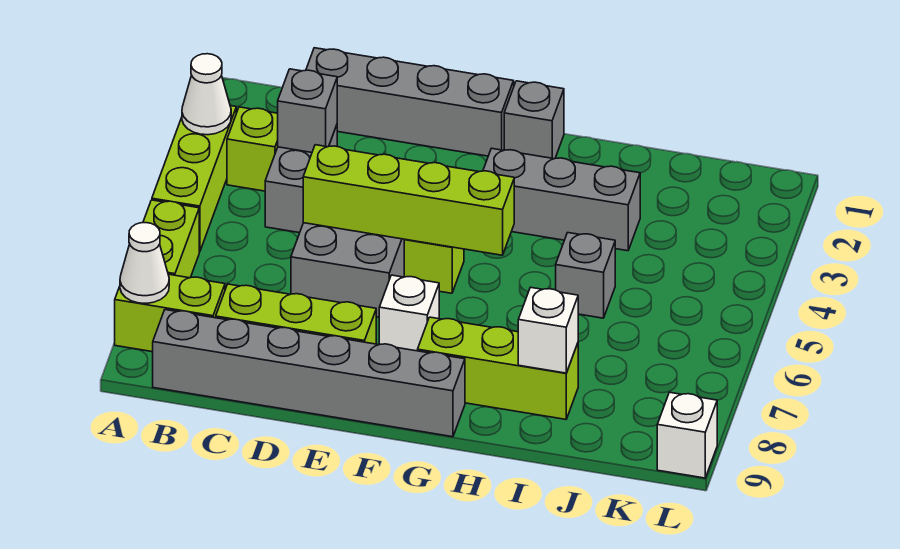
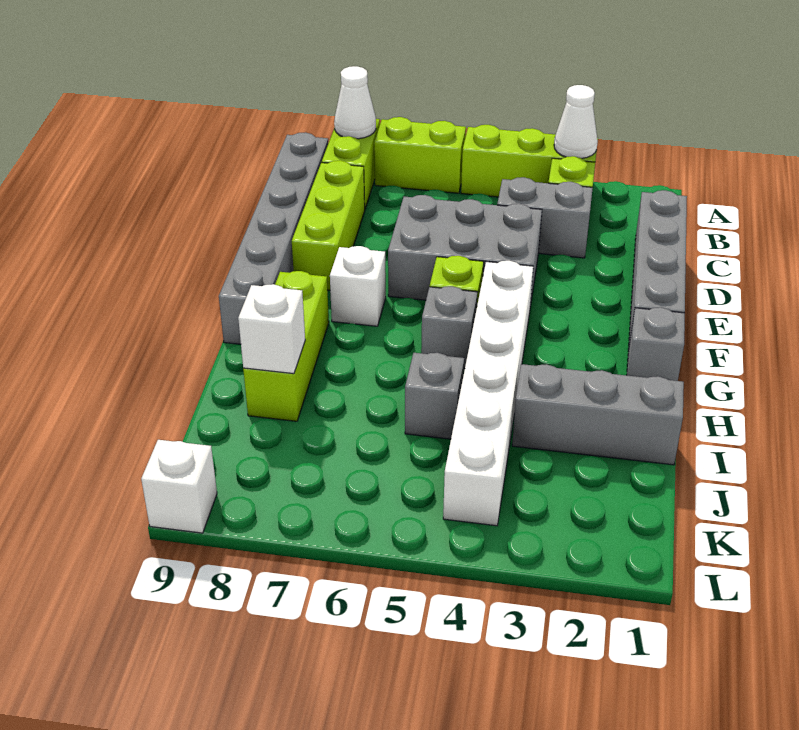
grey brick C3 level 2 -> grey brick G5 level 1
lime brick D5:G5 level 2 -> none
none -> white brick F4:K4 level 1
grey brick G3:I3 level 1 -> grey brick I1:I3 level 1

